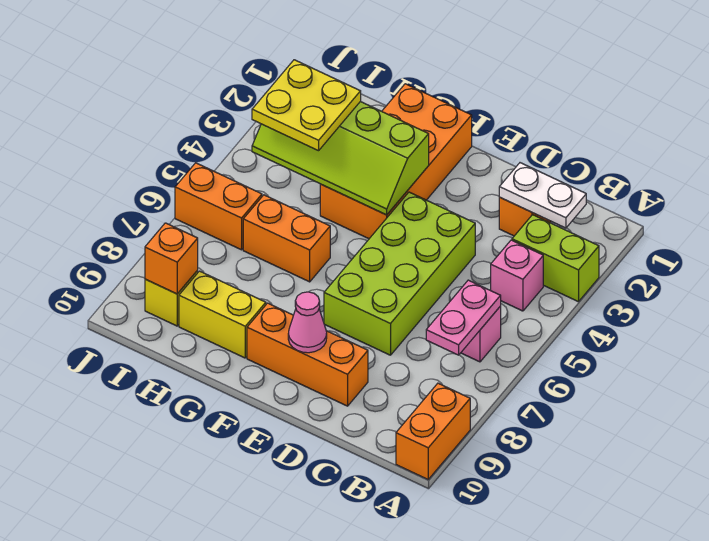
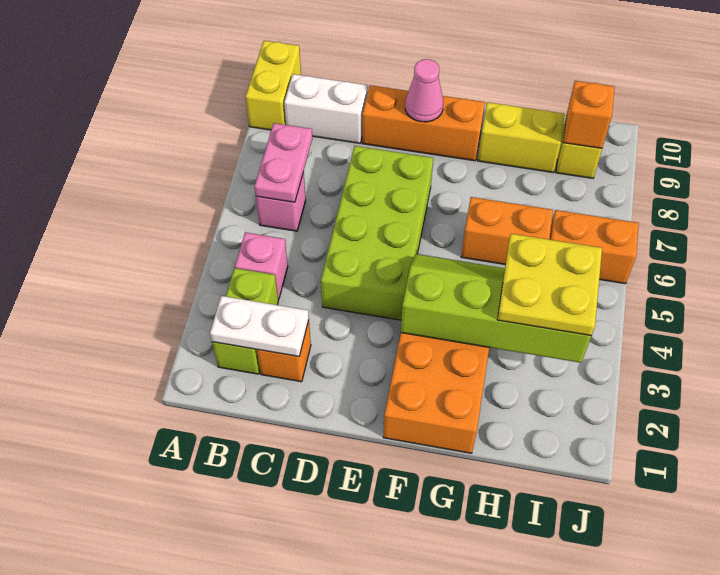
lime brick A3:B3 level 1 -> lime brick B2:B3 level 1
orange brick A9:A10 level 1 -> yellow brick A9:A10 level 1
none -> white brick B9:C9 level 1

